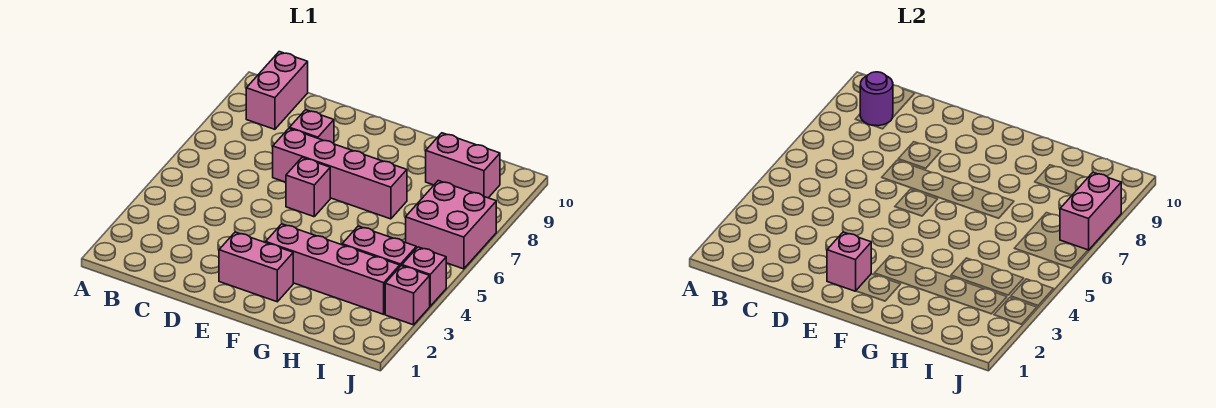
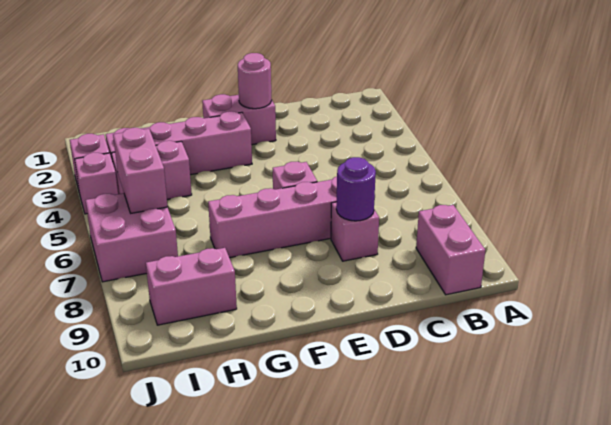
purple round brick B9 level 2 -> purple round brick D8 level 2
pink brick E2 level 2 -> pink round brick E2 level 2
pink brick J7:J8 level 2 -> pink brick I5:I6 level 2

